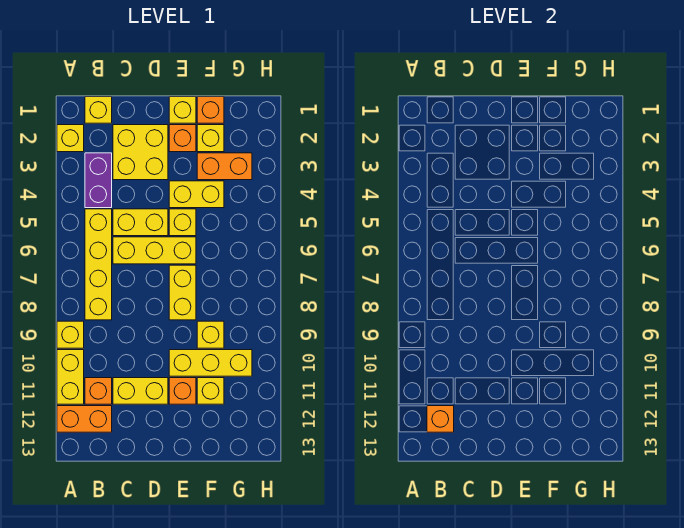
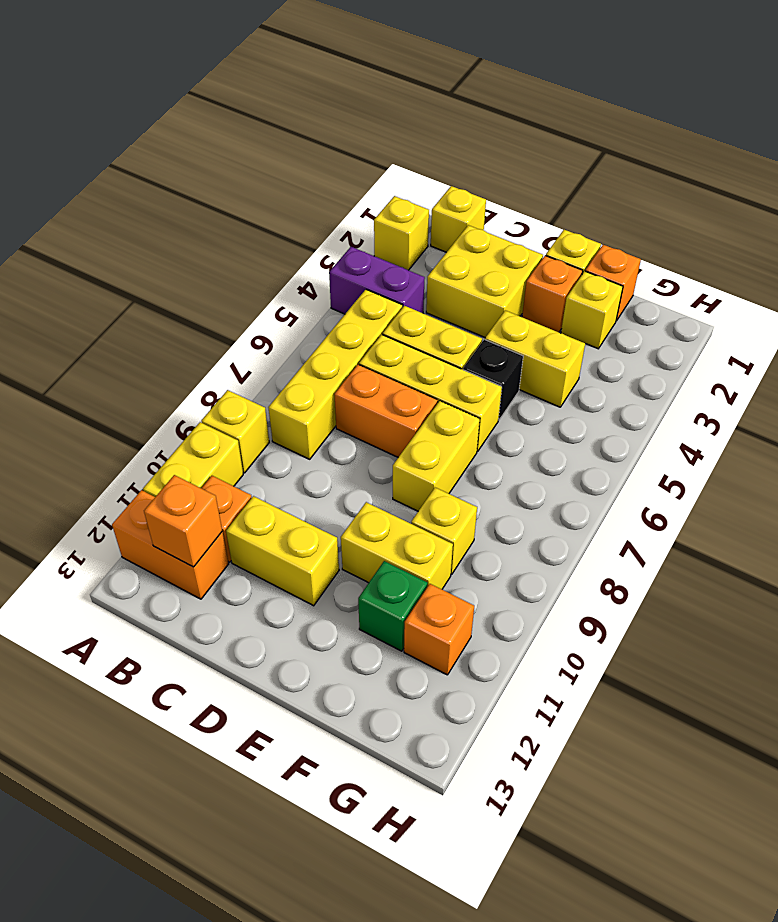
purple brick B3:B4 level 1 -> purple brick A4:B4 level 1
yellow brick E5 level 1 -> black brick E5 level 1
yellow brick E10:G10 level 1 -> yellow brick E10:F10 level 1
orange brick E11 level 1 -> orange brick G11 level 1
orange brick F3:G3 level 1 -> orange brick C7:D7 level 1
yellow brick F11 level 1 -> green brick F11 level 1

